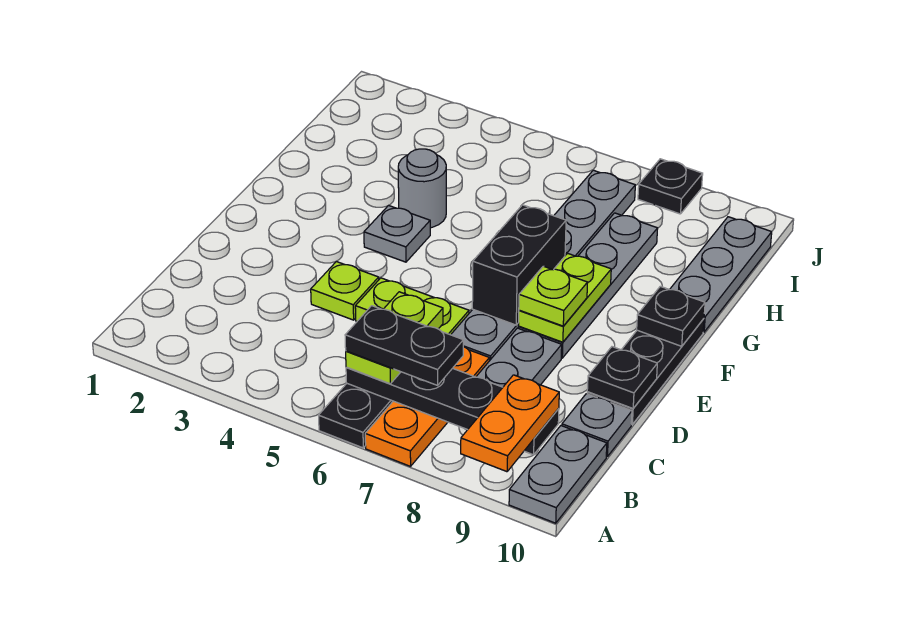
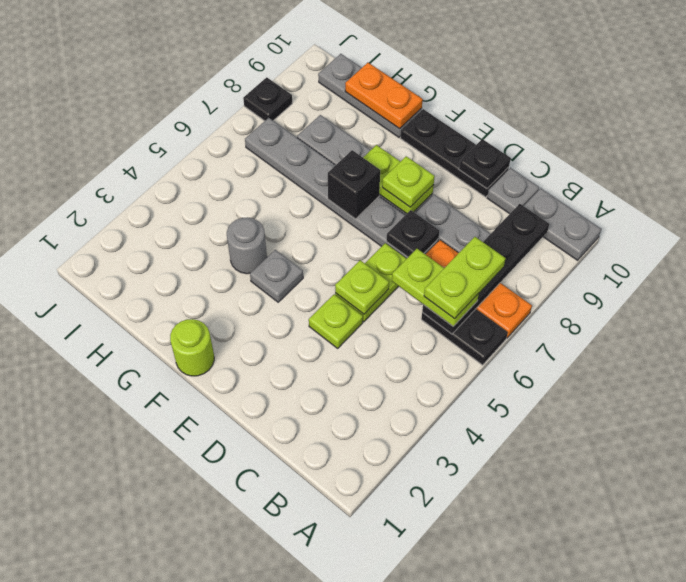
orange plate A9:B9 level 3 -> orange plate G10:H10 level 2
black plate B6:B7 level 4 -> lime plate B6:B7 level 4
none -> lime plate D5 level 2
black brick E7:F7 level 2 -> black brick F7 level 2
none -> lime round brick F1 level 1
black plate F10 level 2 -> black plate D7 level 2

